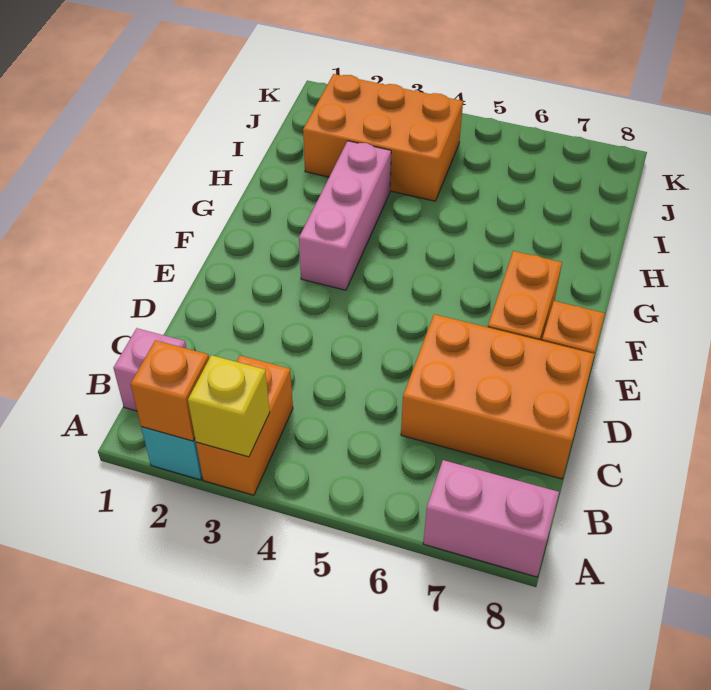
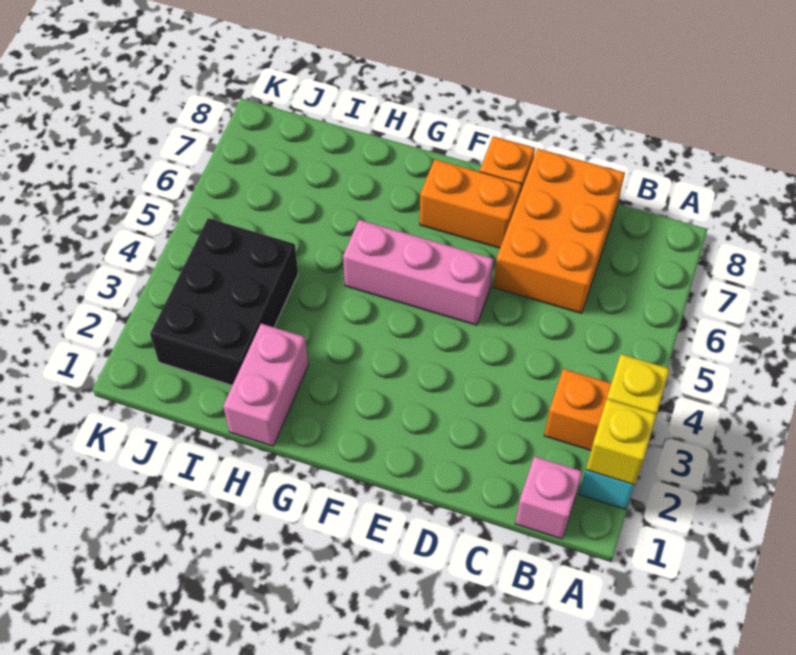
orange brick A2 level 2 -> yellow brick A2 level 2
pink brick A7:A8 level 1 -> pink brick H1:H2 level 1
pink brick F3:H3 level 1 -> pink brick E5:G5 level 1
orange brick I2:J4 level 1 -> black brick I2:J4 level 1

